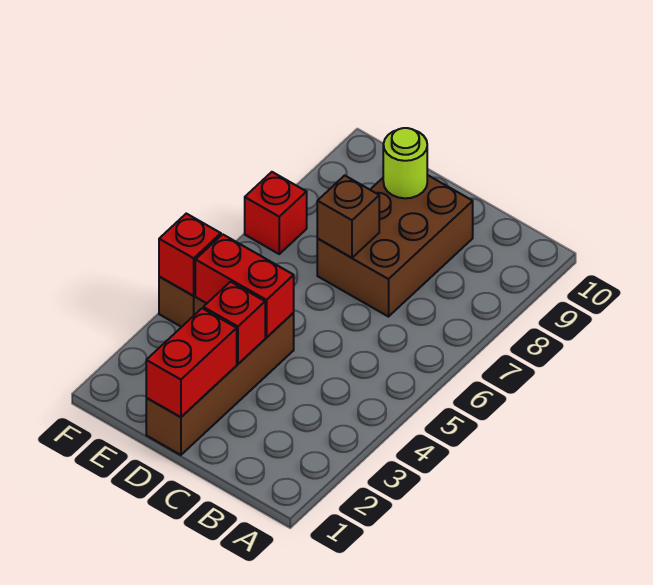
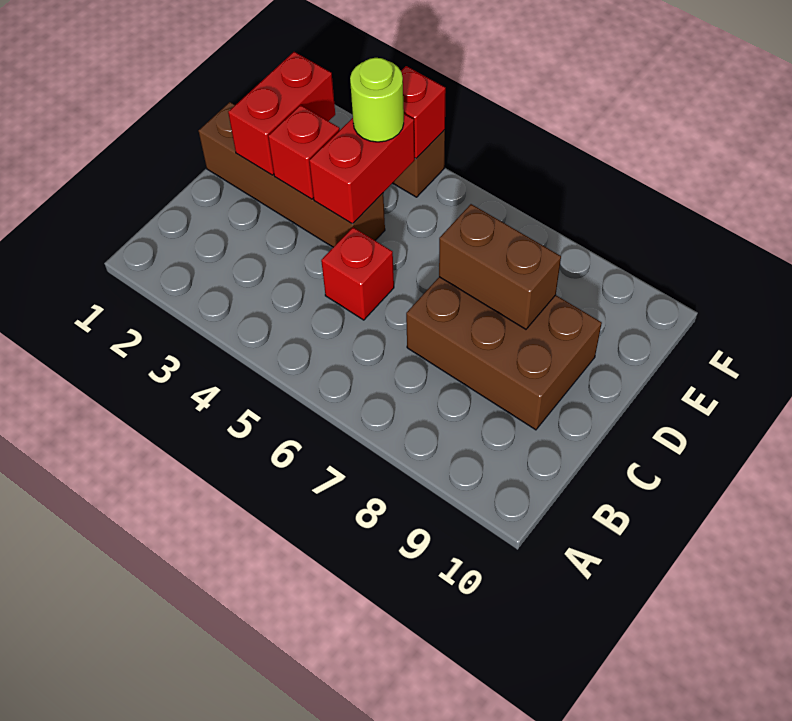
red brick D1:D2 level 2 -> red brick D2:E2 level 2
brown brick D7 level 2 -> brown brick D7:D8 level 2
lime round brick D9 level 2 -> lime round brick E4 level 3
red brick F7 level 1 -> red brick C5 level 1

